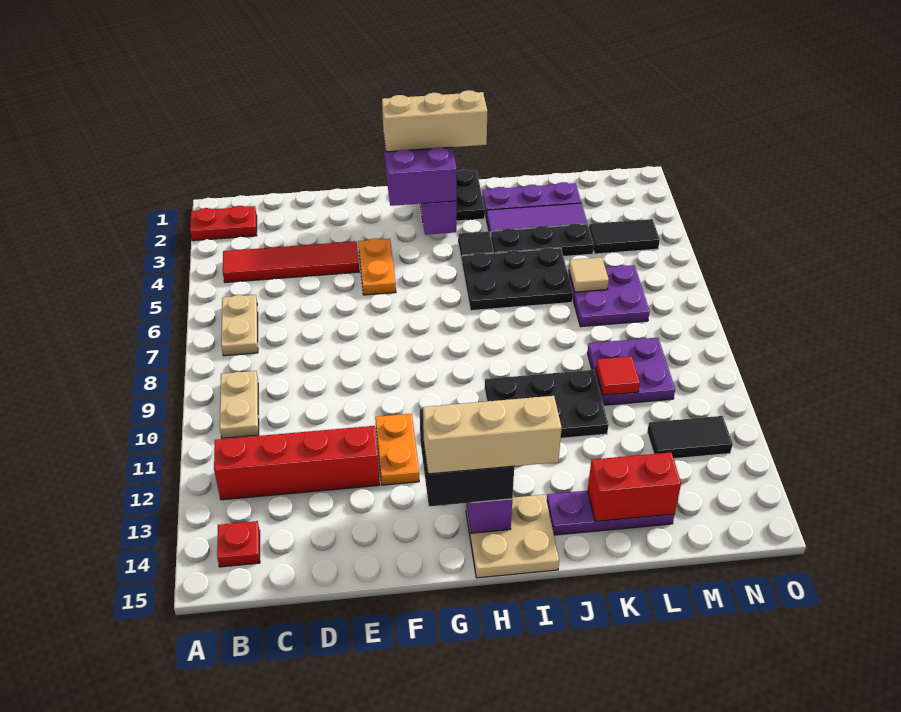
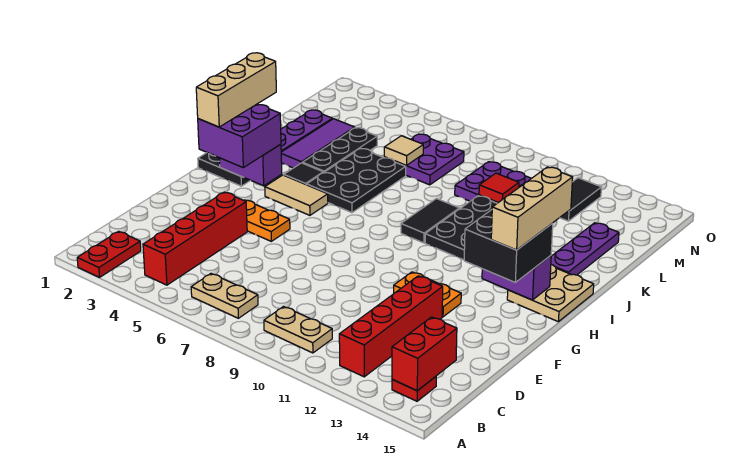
red tile B4:E4 level 1 -> red brick B4:E4 level 1
none -> tan tile H4:H5 level 1
red brick K14:L14 level 2 -> red brick B14:C14 level 2
black tile M4:N4 level 1 -> black tile I9:J9 level 1

